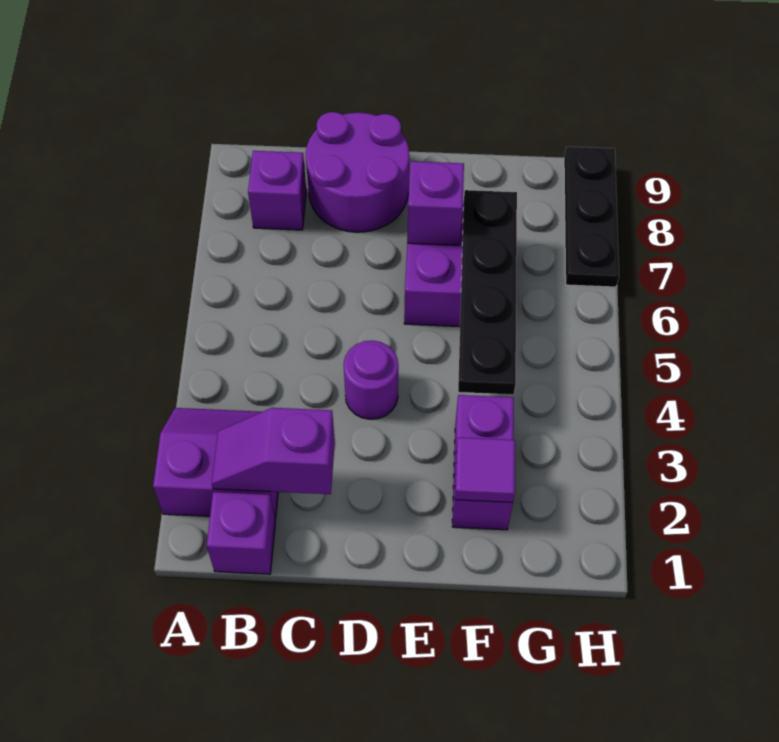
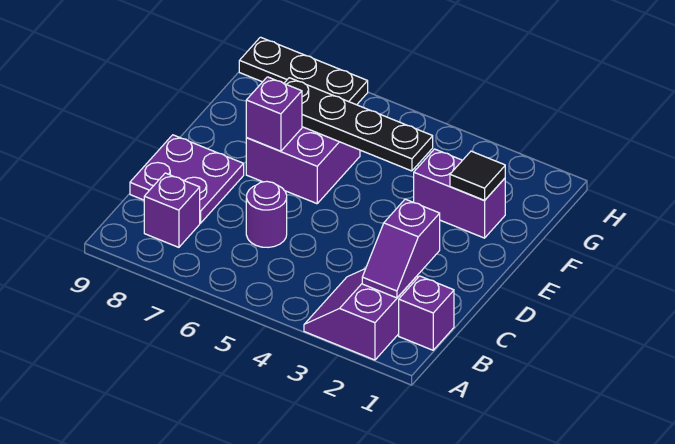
purple round brick C8:D9 level 1 -> purple plate C8:D9 level 1
purple round brick D4 level 1 -> purple round brick C6 level 1
purple tile F2 level 2 -> black tile F2 level 2

